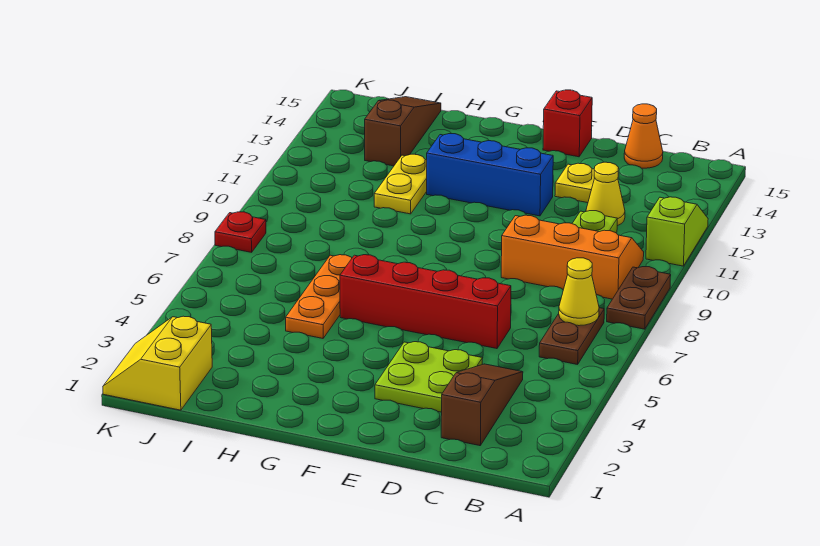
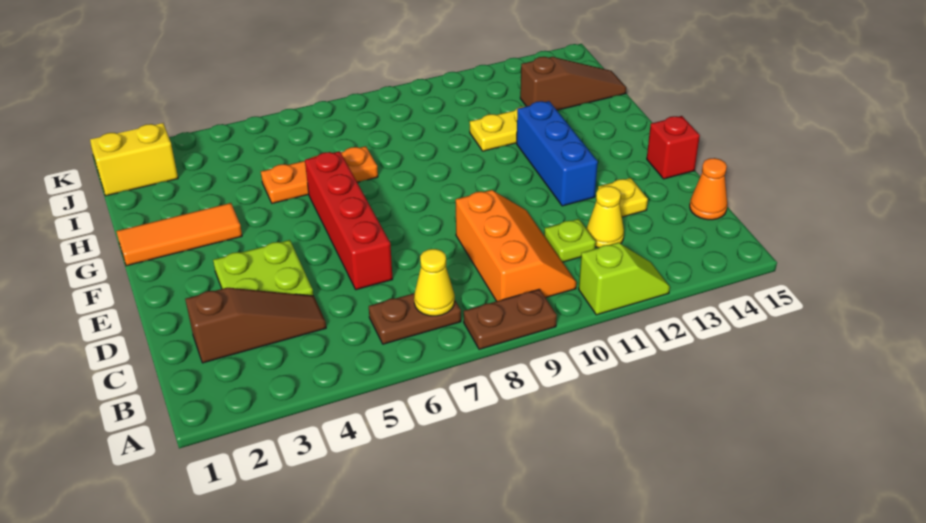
none -> orange tile G1:G3 level 1
red plate K8 level 1 -> none

